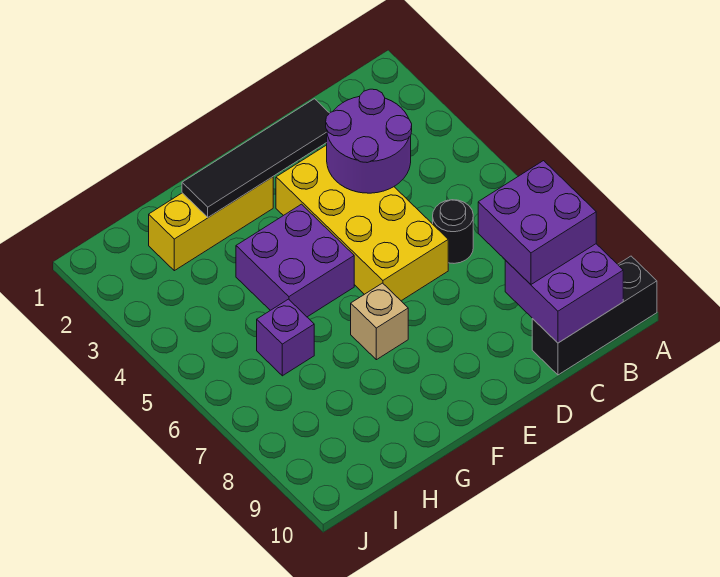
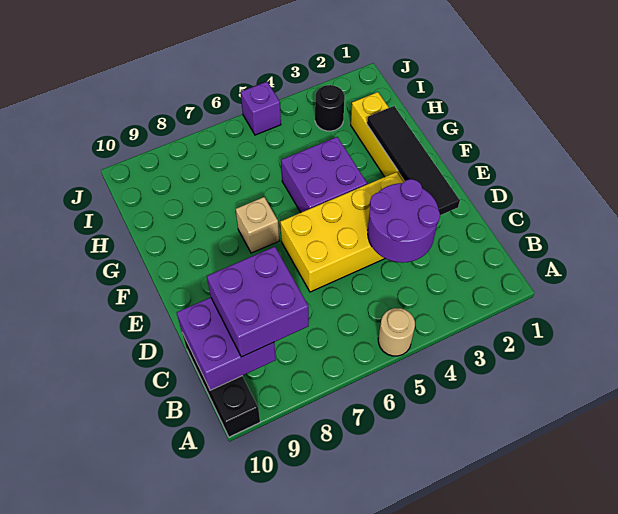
none -> tan round brick A5 level 1
black round brick C6 level 1 -> black round brick I3 level 1
purple brick H6 level 1 -> purple brick J5 level 1

